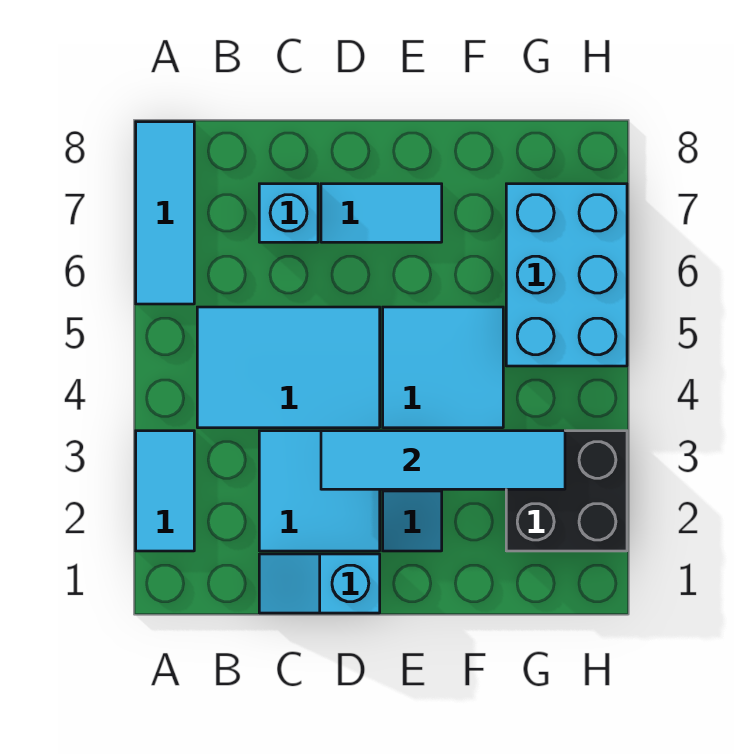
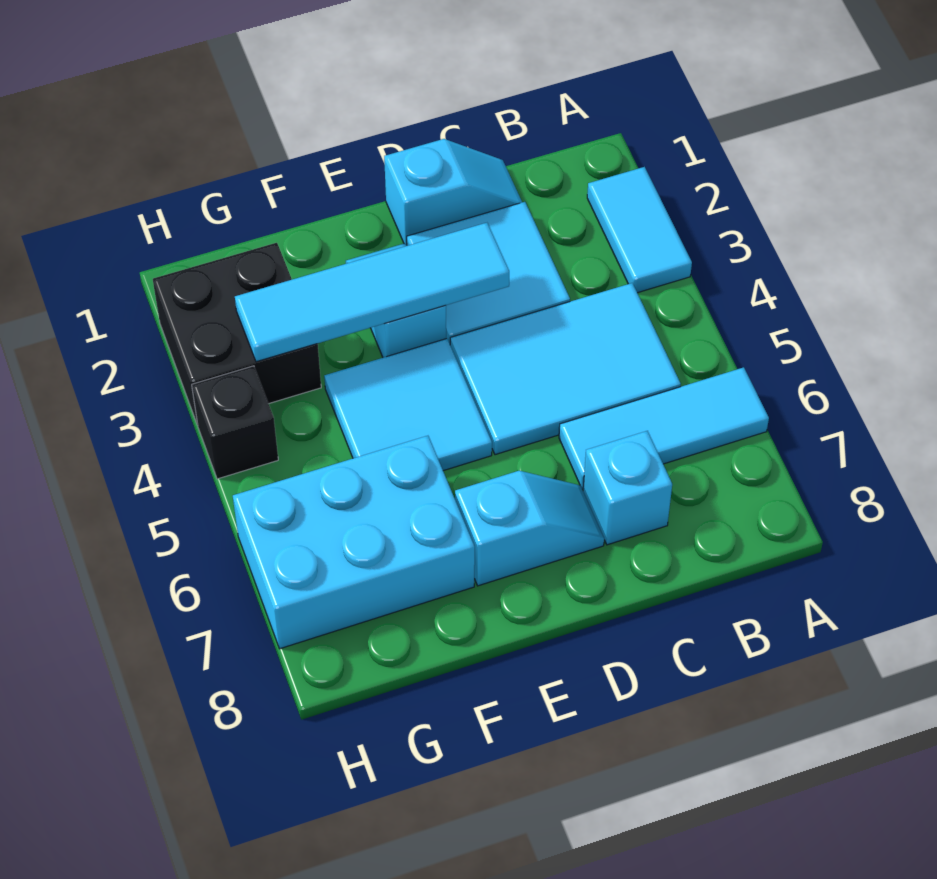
cyan tile A6:A8 level 1 -> cyan tile A6:C6 level 1
cyan tile D7:E7 level 1 -> cyan slope D7:E7 level 1 top E
cyan brick G5:H7 level 1 -> cyan brick F6:H7 level 1
none -> black brick H4 level 1

